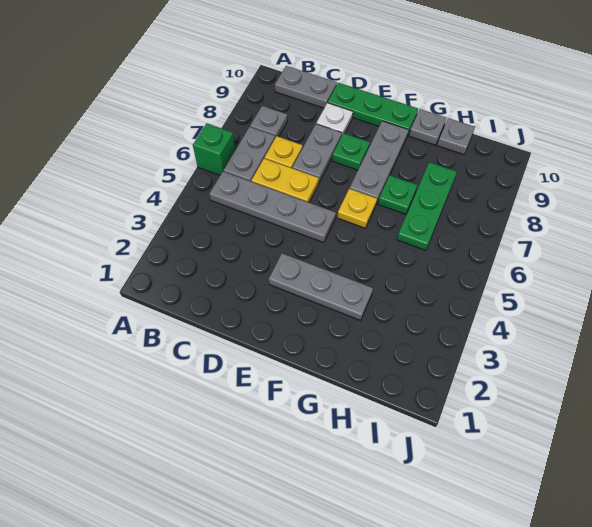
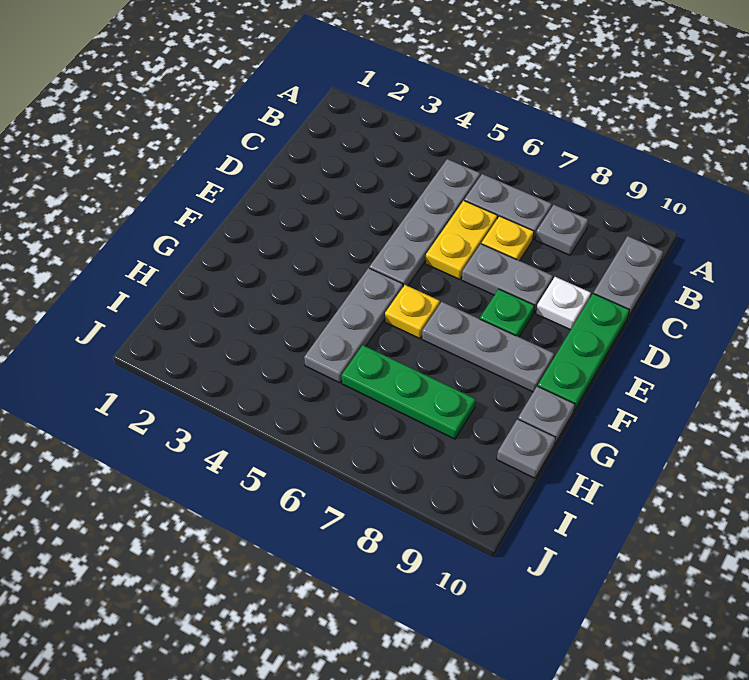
green brick A6 level 1 -> none
grey plate E3:G3 level 1 -> grey plate F5:H5 level 1
green plate G7 level 1 -> none

